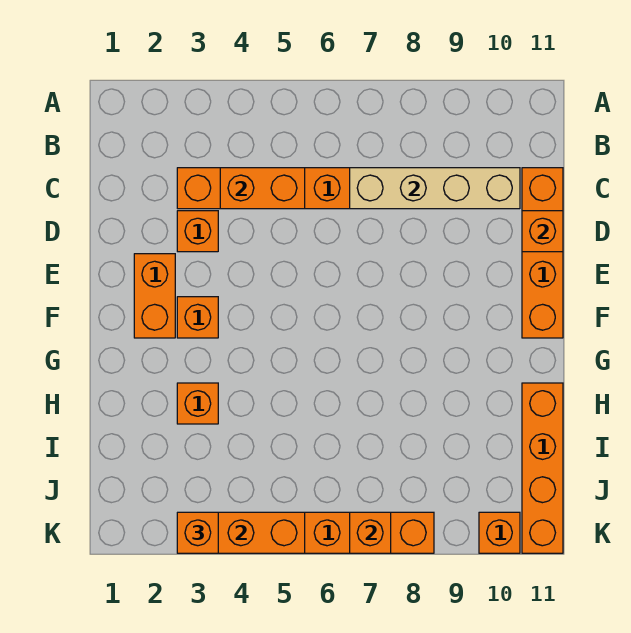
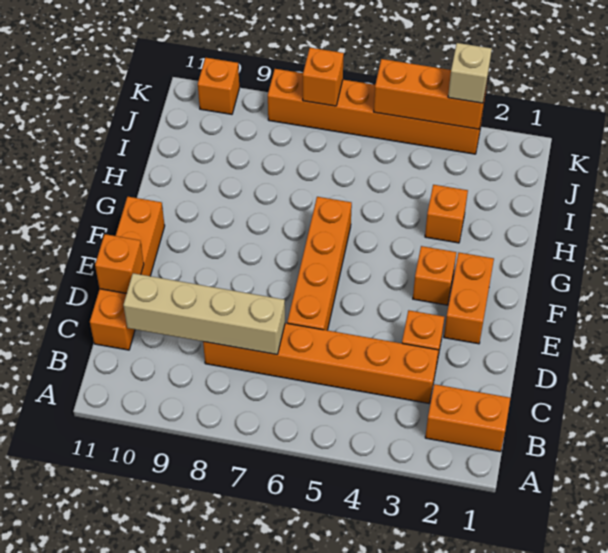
orange brick C4:C5 level 2 -> orange brick B1:B2 level 1
orange brick H11:K11 level 1 -> orange brick D6:G6 level 1
orange brick K3 level 3 -> tan brick K3 level 3

